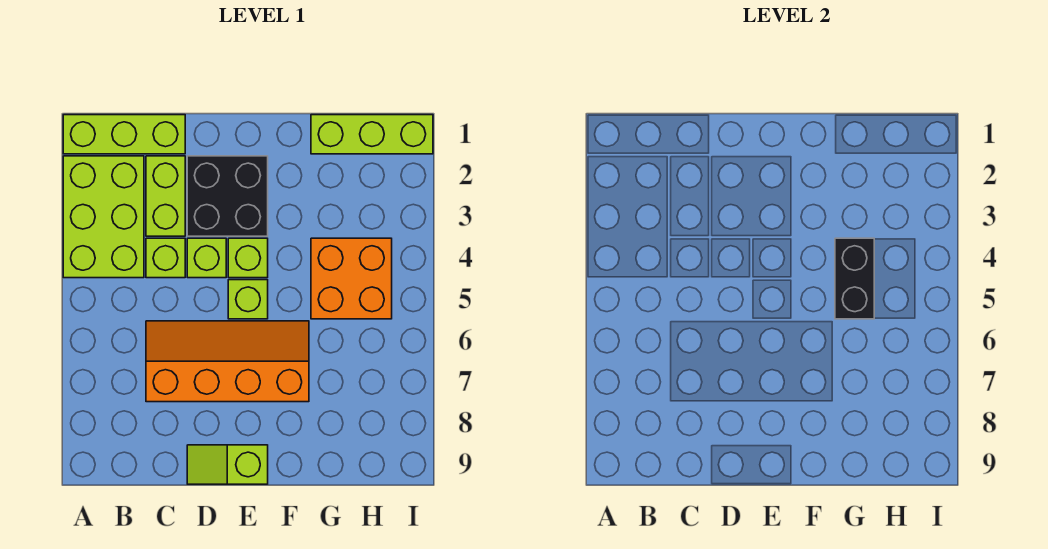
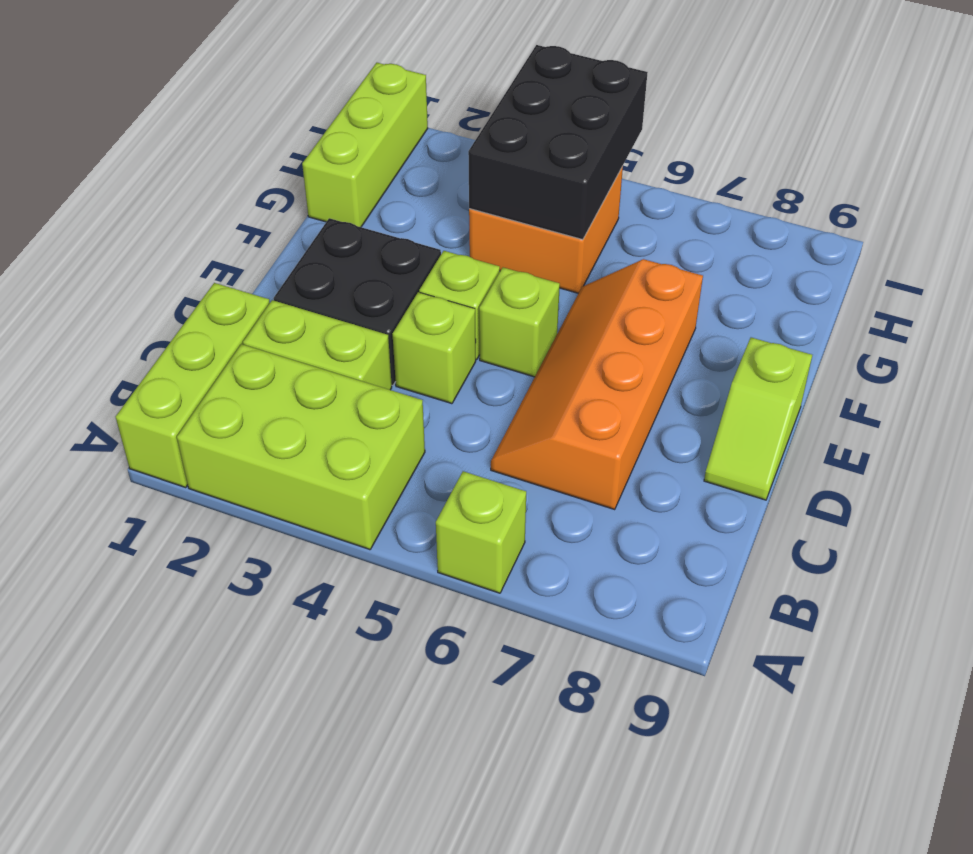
lime brick C4 level 1 -> lime brick A6 level 1
black brick G4:G5 level 2 -> black brick G4:I5 level 2

